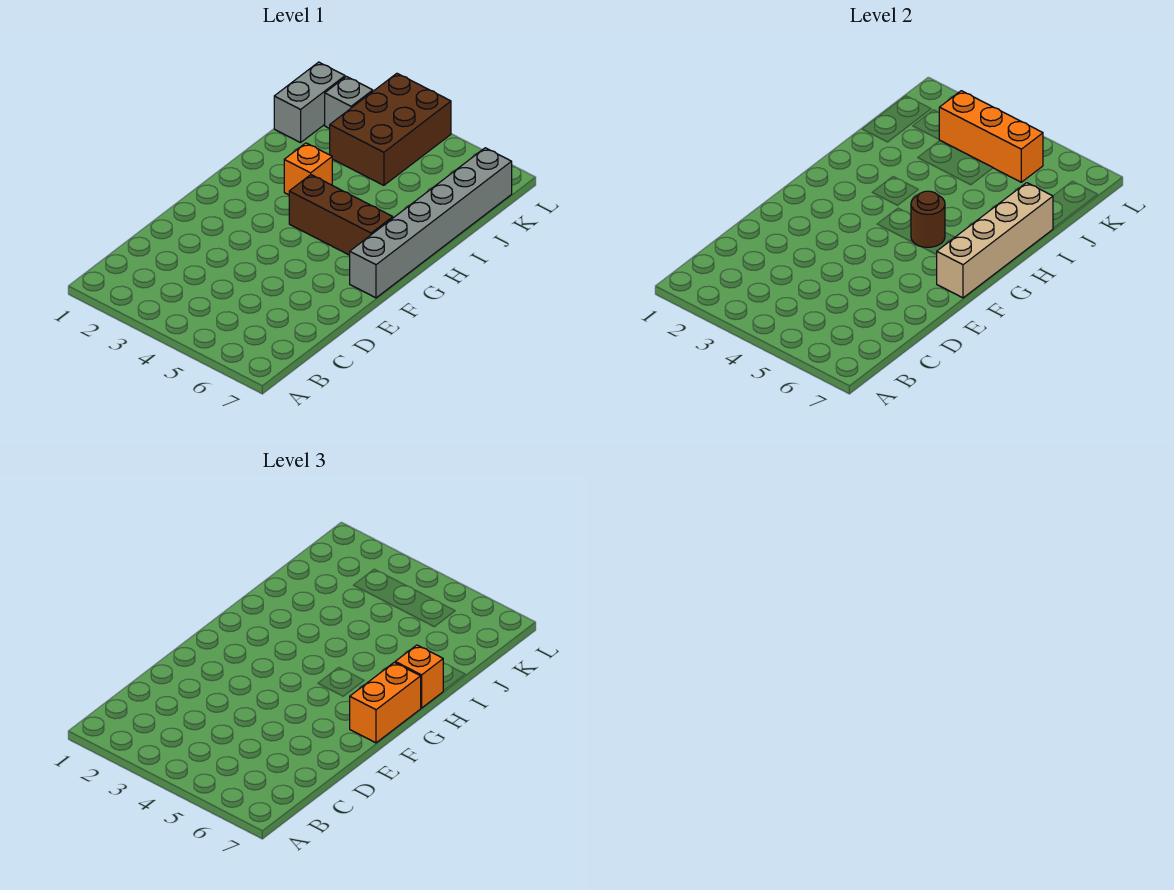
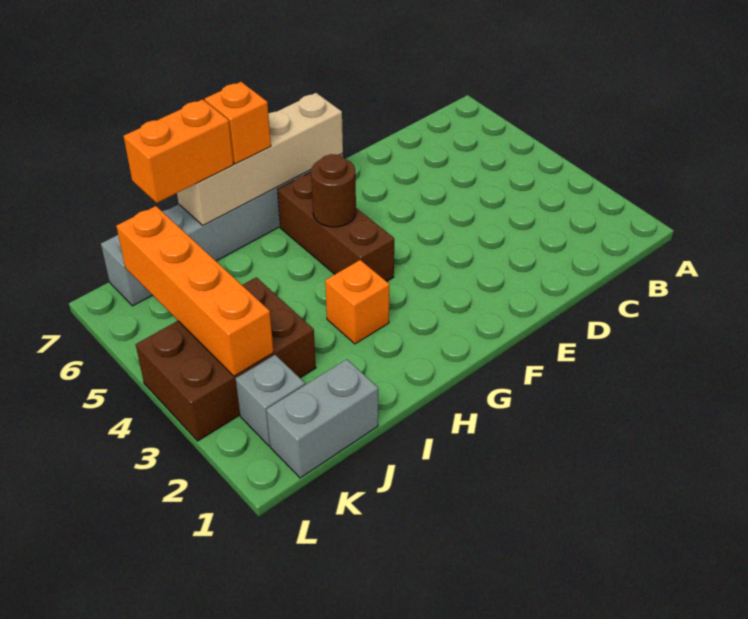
orange brick F7:G7 level 3 -> orange brick I7:J7 level 3
orange brick K3:K5 level 2 -> orange brick K3:K6 level 2

